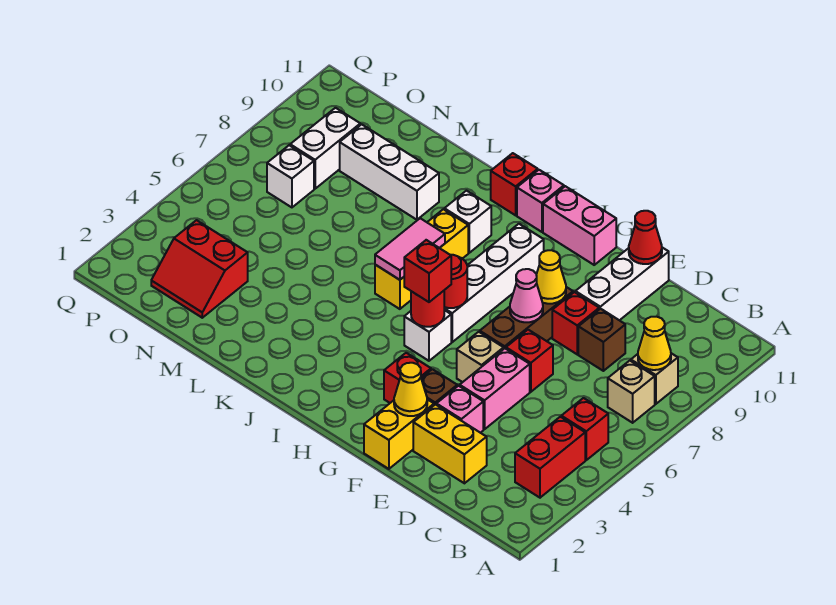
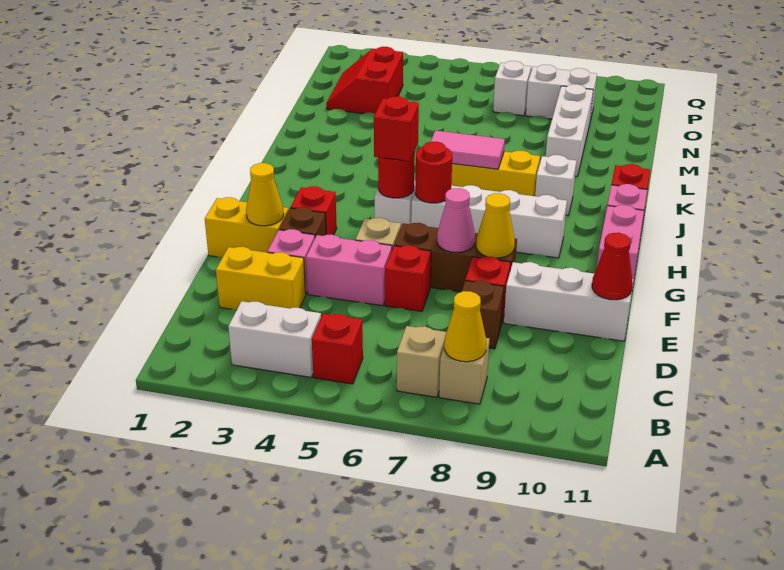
red brick B3:B4 level 1 -> white brick B3:B4 level 1
yellow brick D2:E2 level 1 -> yellow brick D2:D3 level 1

